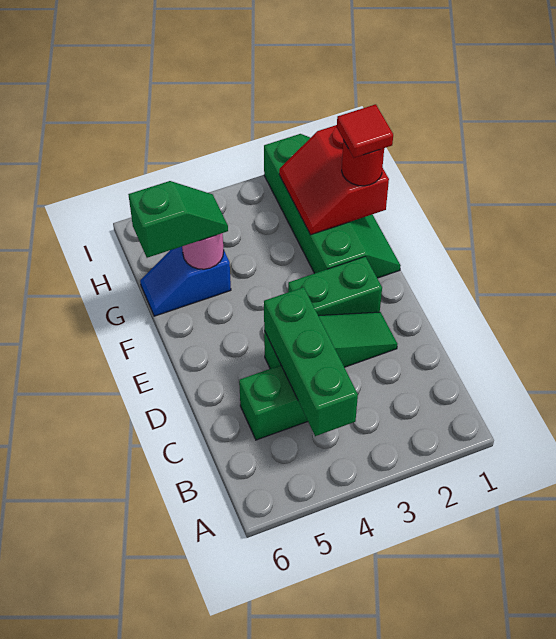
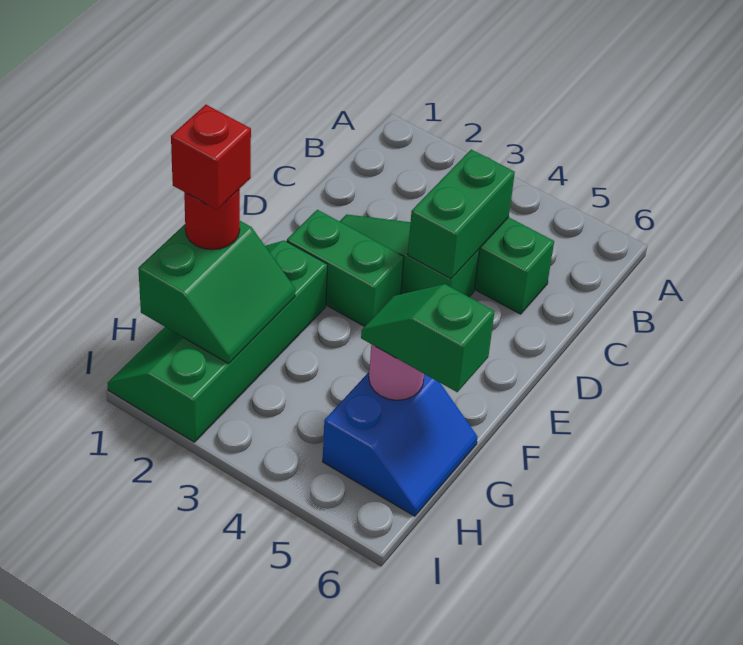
green brick B4:D4 level 2 -> green brick C4:D4 level 2
red slope G1:H2 level 2 top 1 -> green slope G1:H2 level 2 top 1
red tile G1 level 4 -> red brick G1 level 4
blue slope G5:G6 level 1 top 5 -> blue slope G5:H6 level 1 top 5

